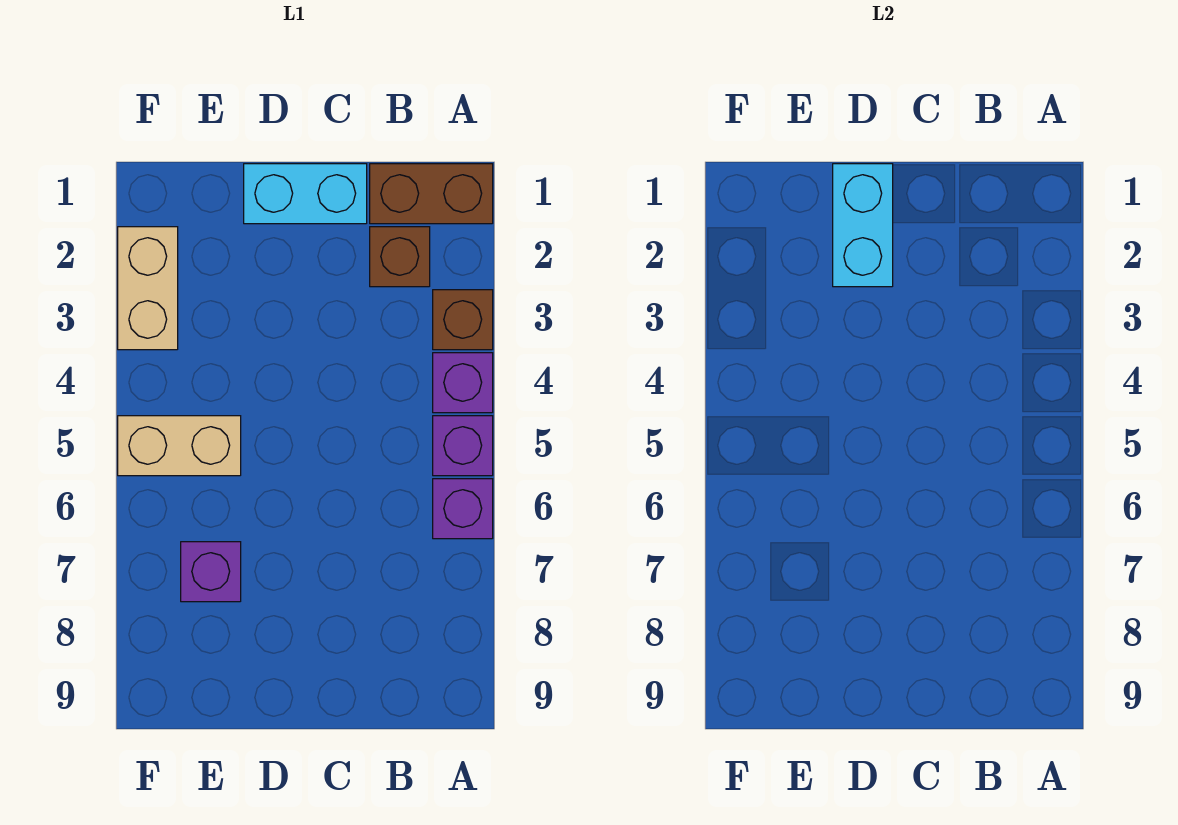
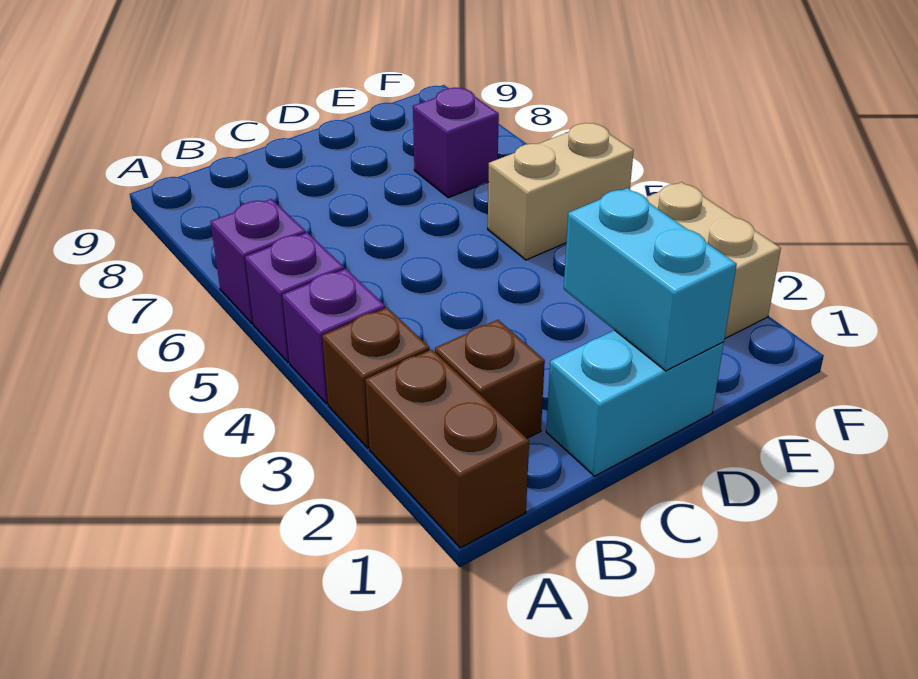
brown brick A1:B1 level 1 -> brown brick A1:A2 level 1

